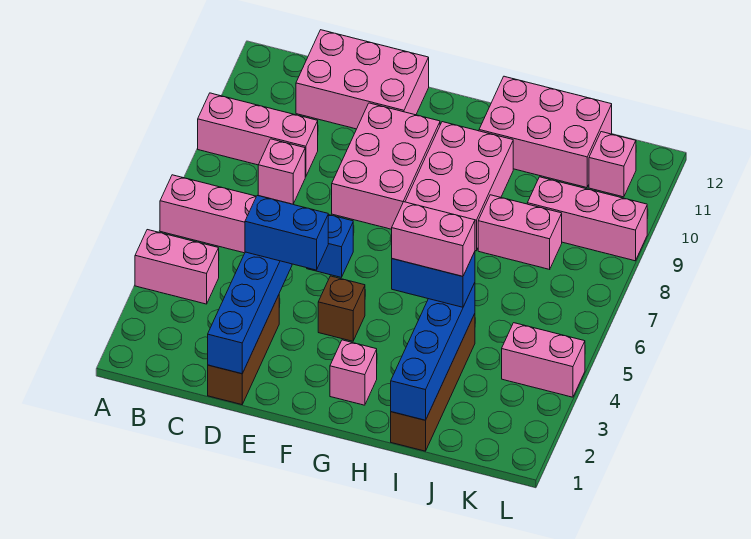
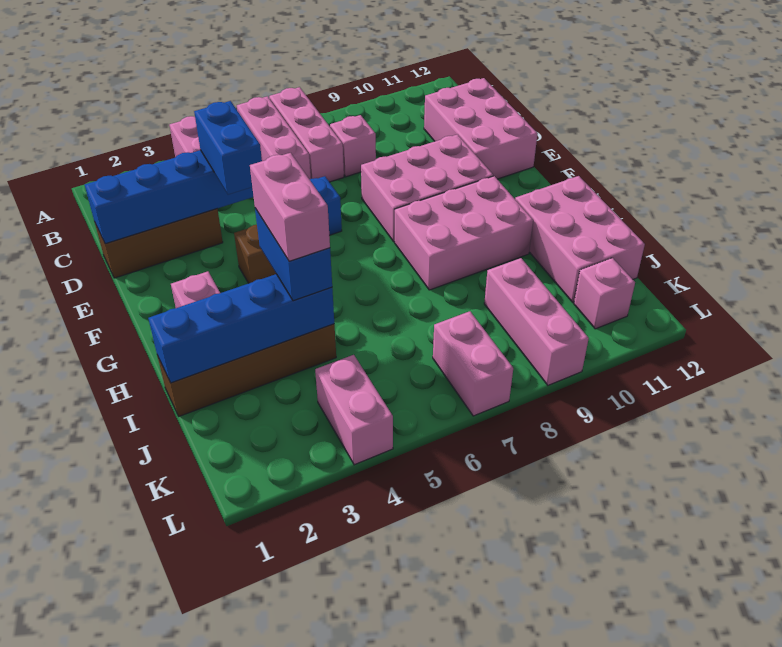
pink brick A9:C9 level 1 -> pink brick A7:C7 level 1
pink brick I8:J8 level 1 -> pink brick K7:L7 level 1

